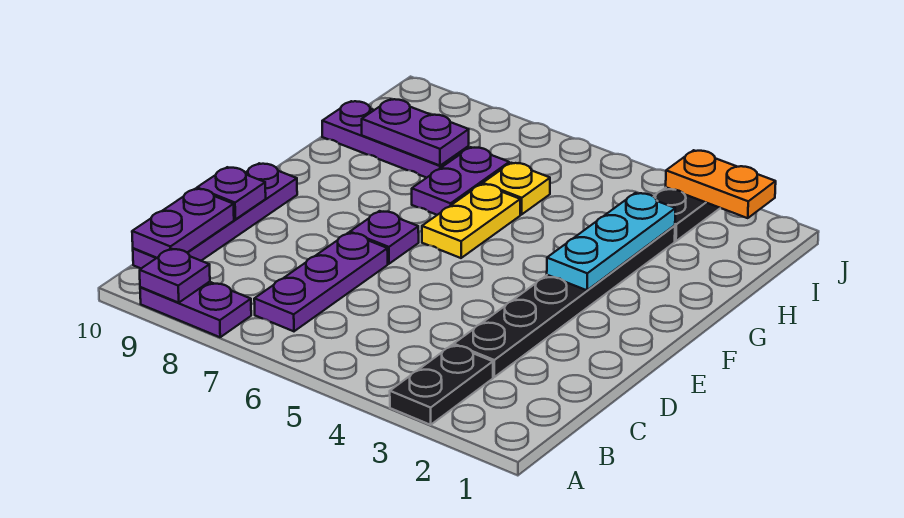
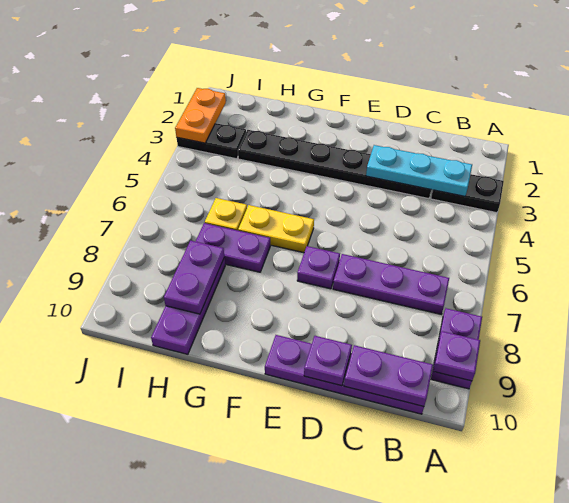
cyan plate F3:H3 level 2 -> cyan plate B3:D3 level 2

